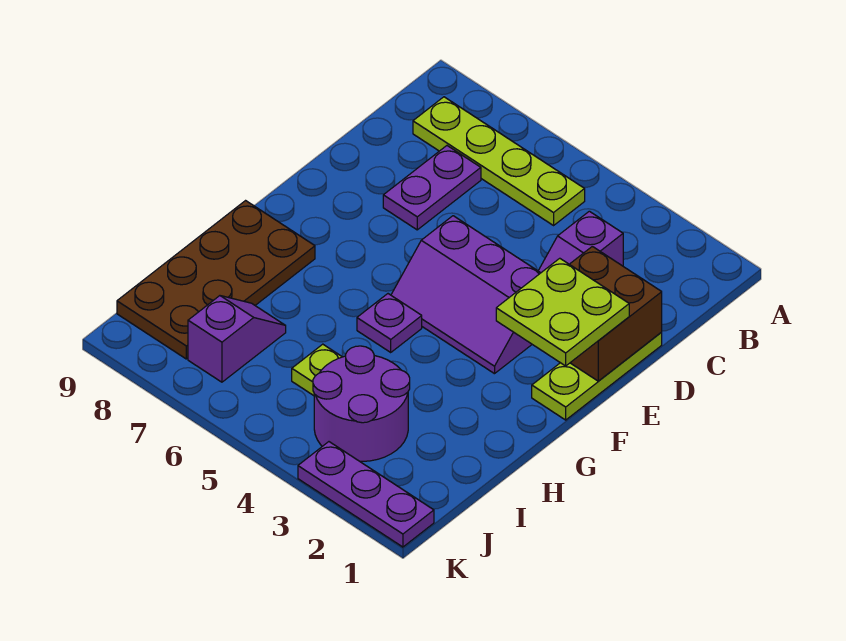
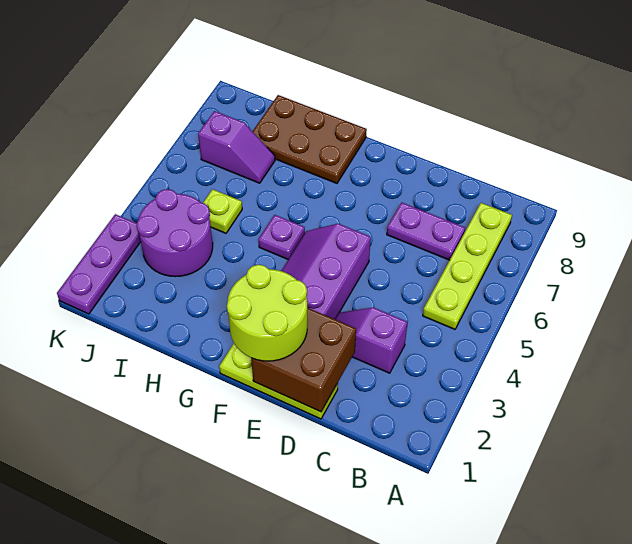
lime plate E1:F2 level 3 -> lime round brick E1:F2 level 3
brown plate G8:J9 level 1 -> brown plate G8:I9 level 1

